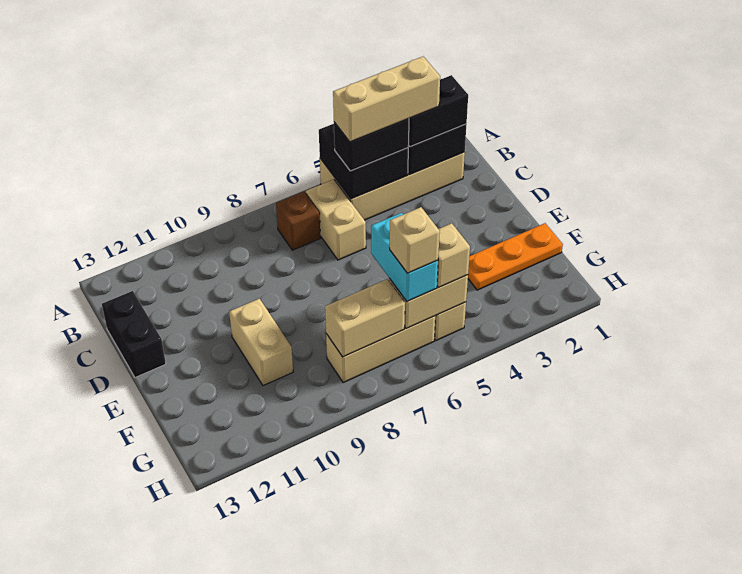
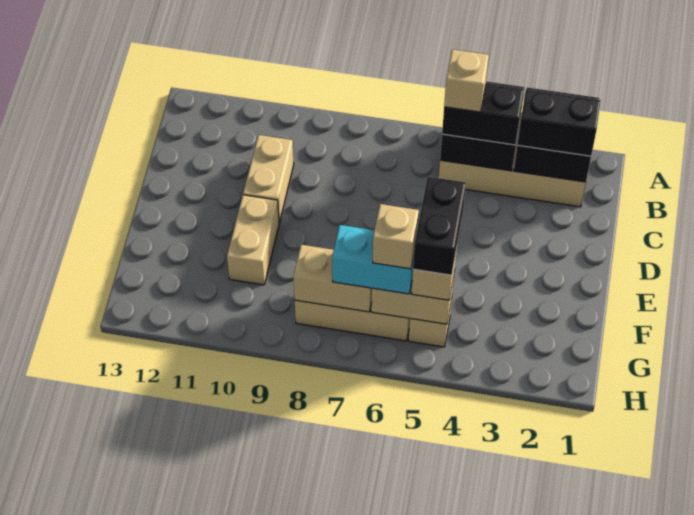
tan brick B3:B5 level 4 -> tan brick B5 level 4
tan brick B6:C6 level 1 -> tan brick C10:D10 level 1
brown brick B7 level 1 -> none
black brick C13:D13 level 1 -> black brick F5:G5 level 4
orange plate F1:F3 level 1 -> none
cyan brick F6:G6 level 3 -> cyan brick G6:G7 level 3

